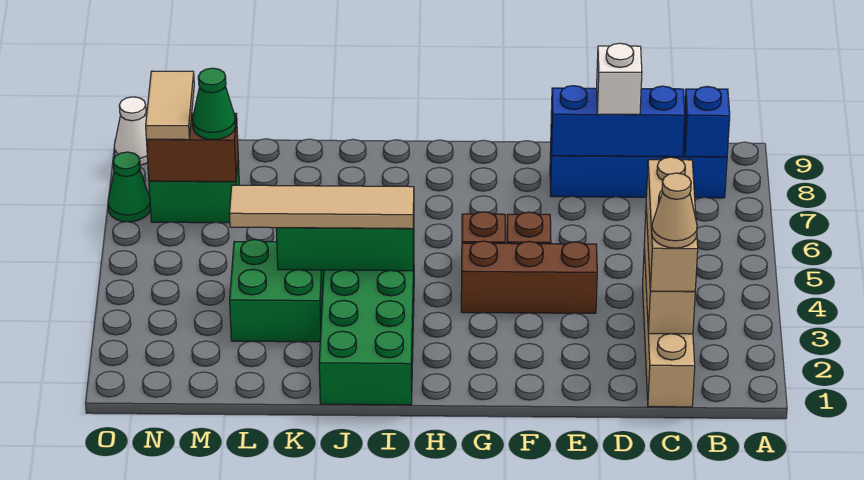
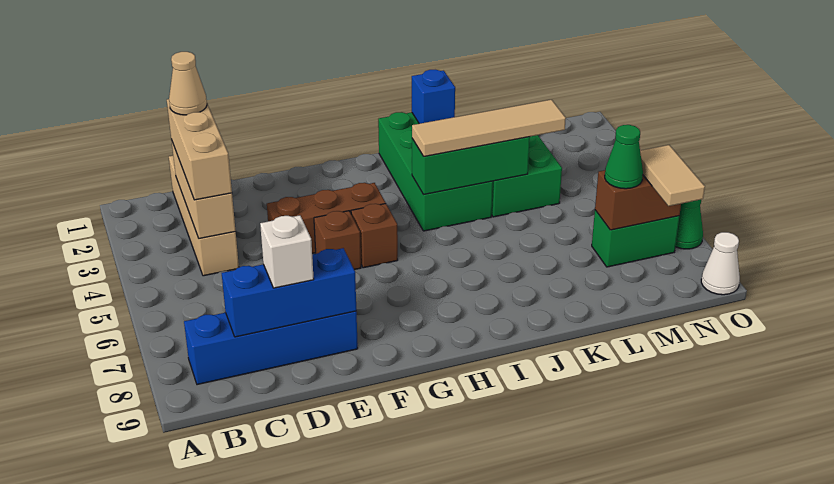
blue brick B8 level 2 -> blue brick J1 level 2

